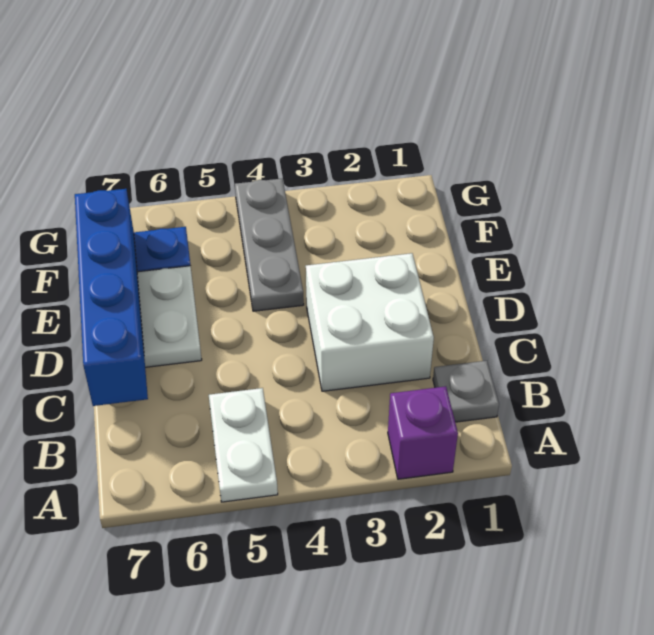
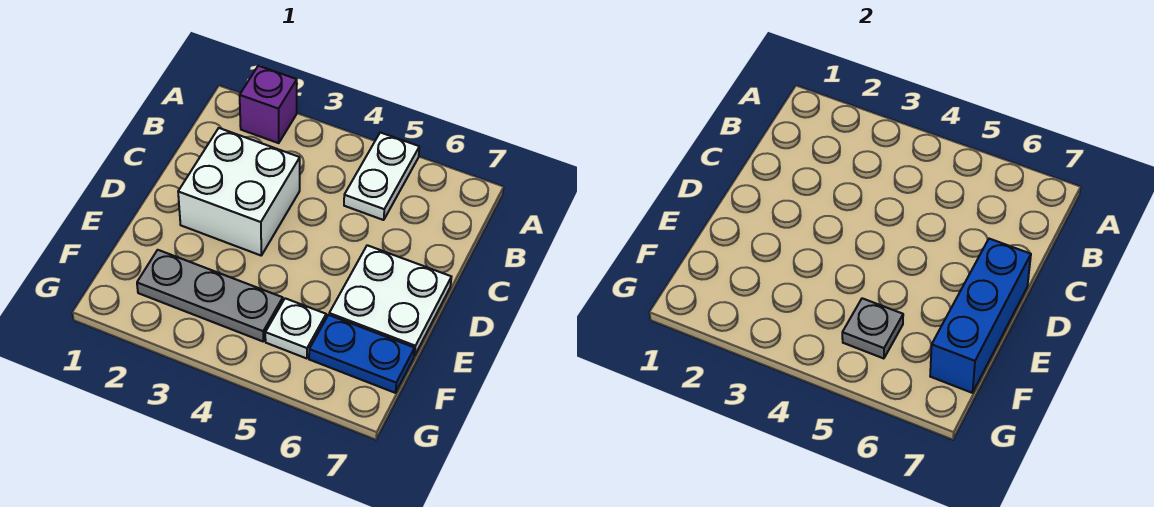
grey plate B1 level 1 -> grey plate F5 level 2
blue brick C7:F7 level 2 -> blue brick D7:F7 level 2
grey plate E4:G4 level 1 -> grey plate F2:F4 level 1
none -> white plate F5 level 1

